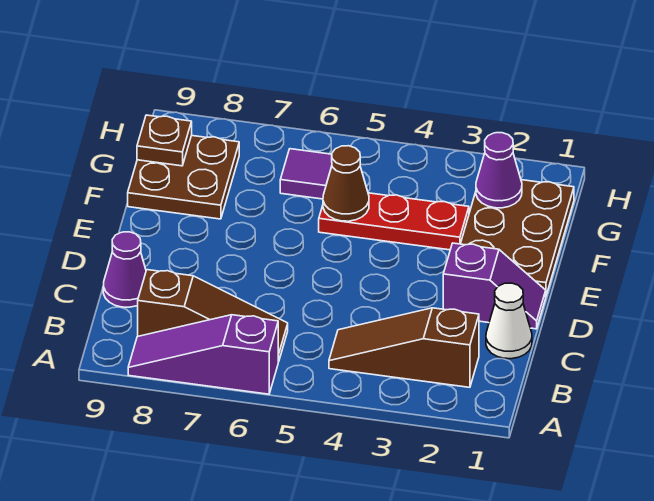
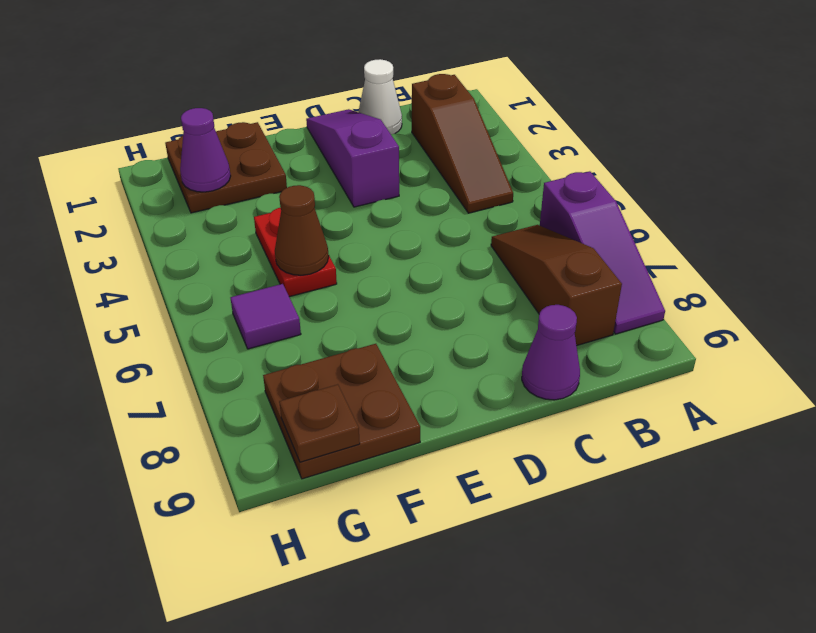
purple slope D1:D2 level 1 top 2 -> purple slope D1:D3 level 1 top 3
brown plate E1:G2 level 1 -> brown plate F1:G2 level 1
red plate F3:F5 level 1 -> red plate F4:F5 level 1

